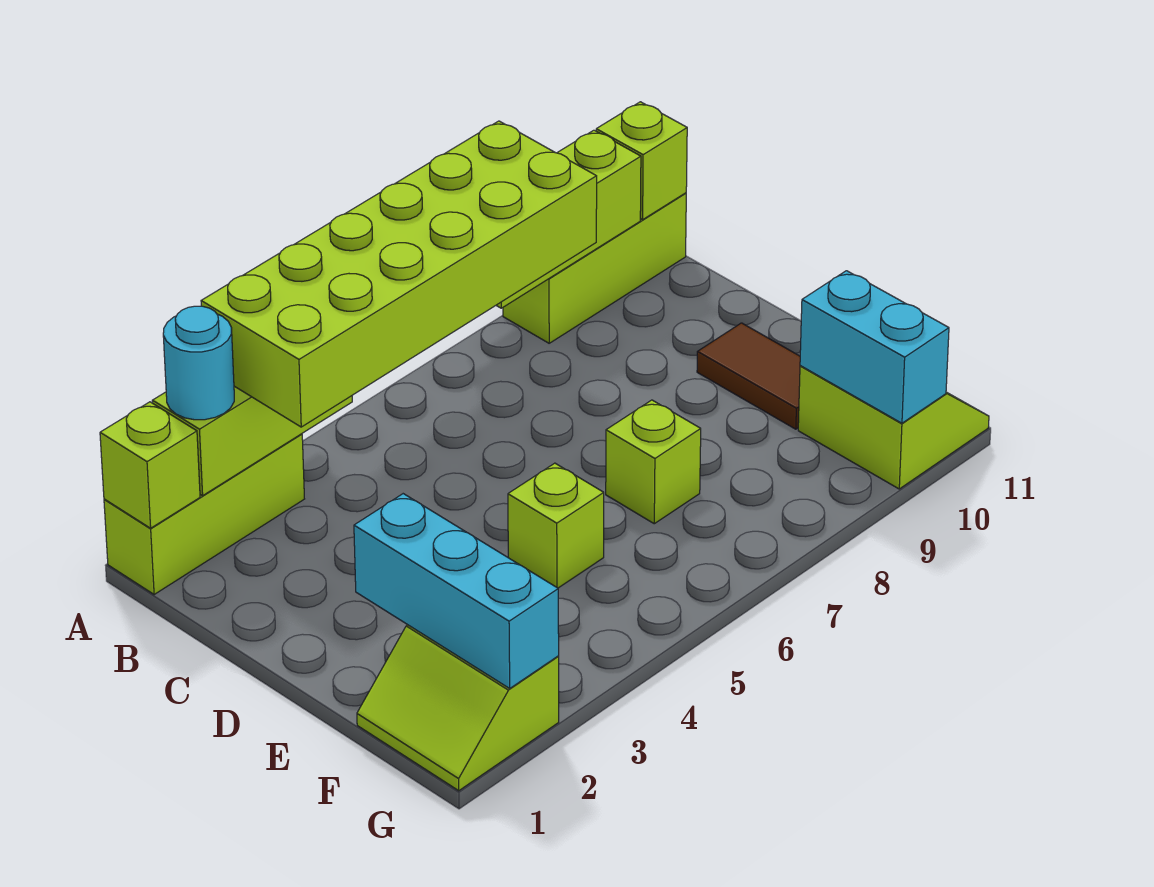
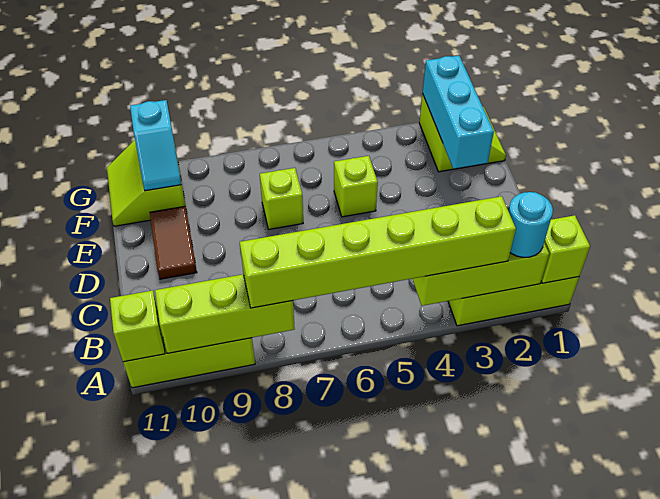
lime brick A3:B8 level 3 -> lime brick A3:A8 level 3
cyan brick F10:G10 level 2 -> cyan slope F10:G10 level 2 top G

